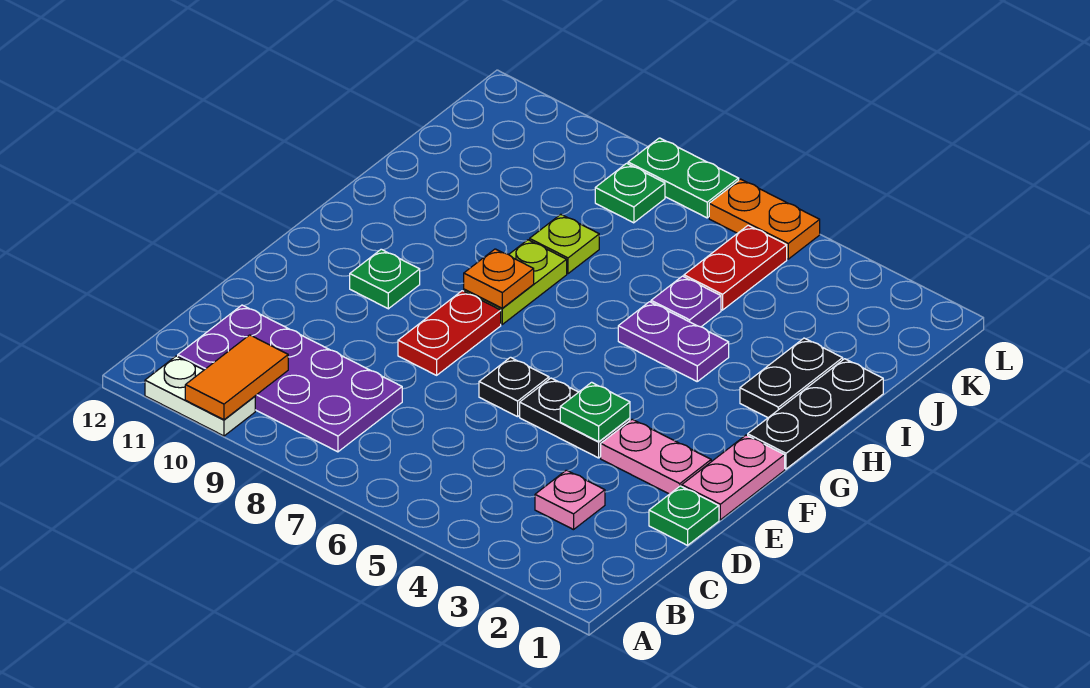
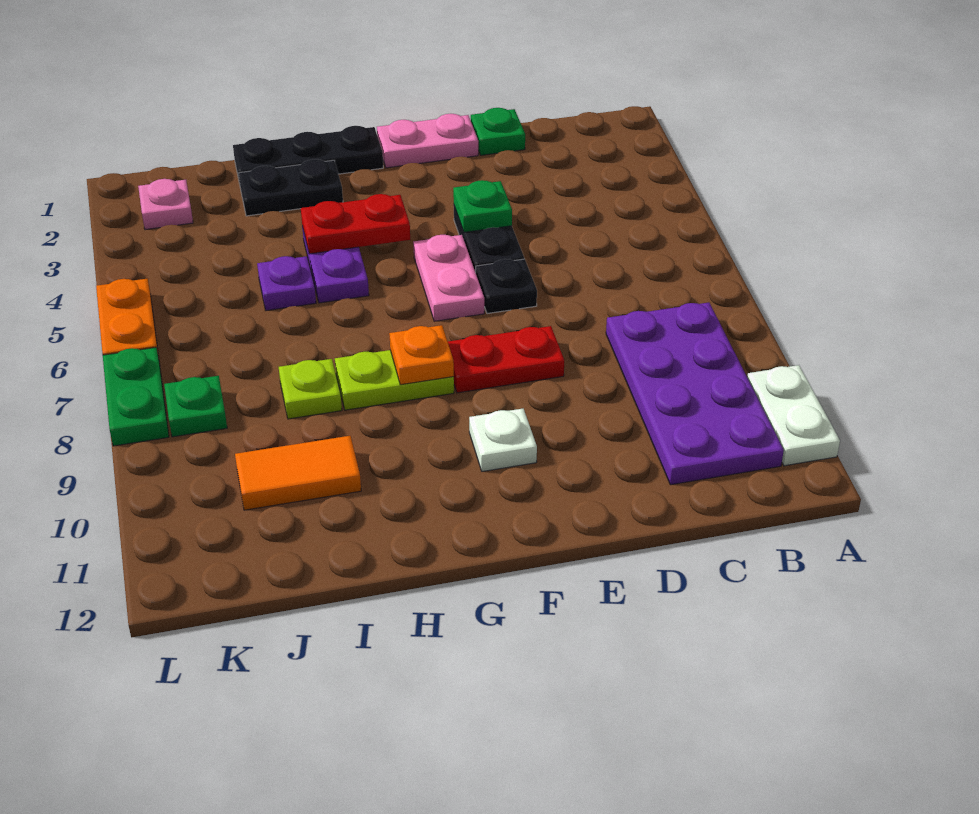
orange tile A10:B10 level 2 -> orange tile I10:J10 level 1
pink plate C3 level 1 -> pink plate K2 level 1
pink plate E2:E3 level 1 -> pink plate F5:F6 level 1
green plate F10 level 1 -> white plate F10 level 1
red plate J5:K5 level 1 -> red plate G4:H4 level 2

